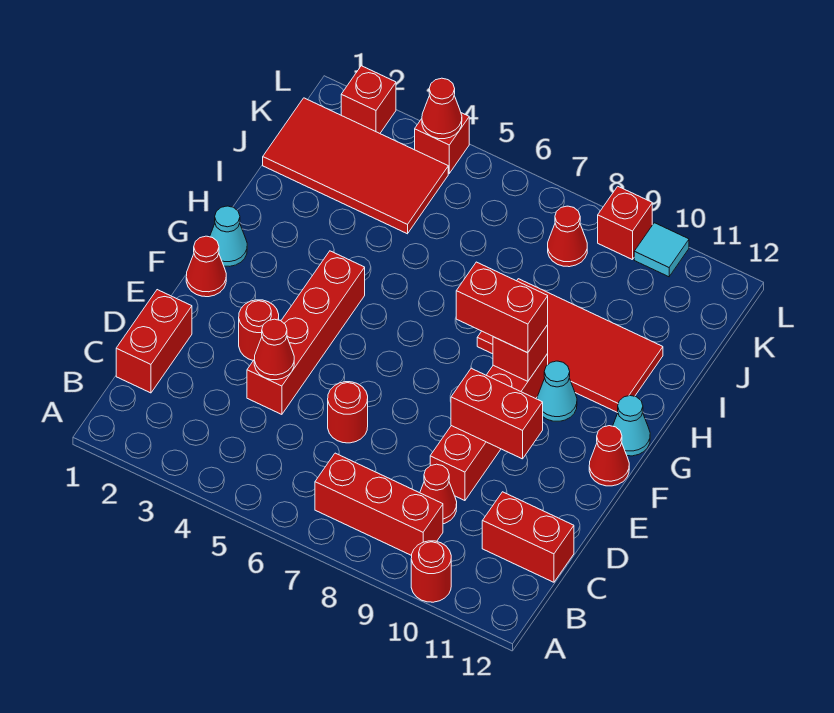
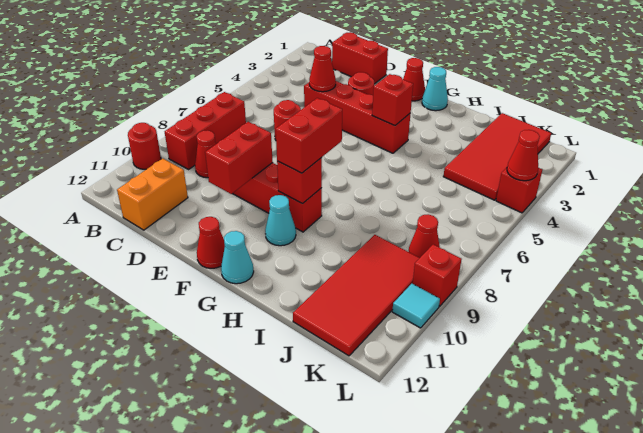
red brick C11:C12 level 1 -> orange brick C11:C12 level 1
red tile H8:I11 level 1 -> red tile J9:K12 level 1
red brick L2 level 1 -> red brick G4 level 2

